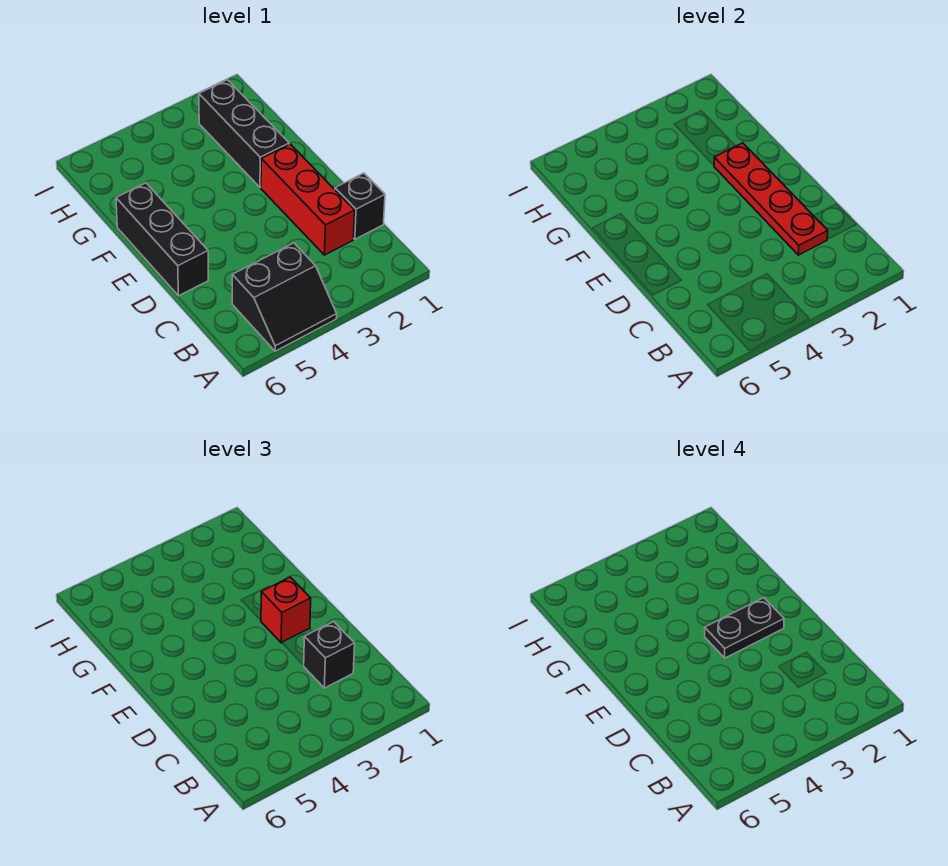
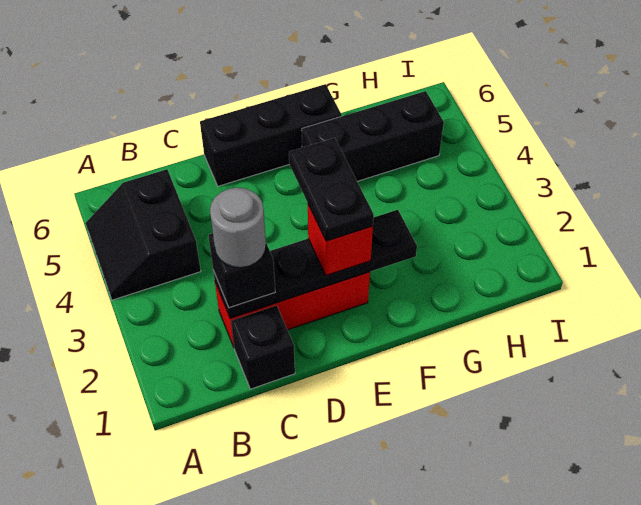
red plate C2:F2 level 2 -> black plate C2:F2 level 2
none -> grey round brick C2 level 4
black brick F2:H2 level 1 -> black brick F5:H5 level 1

